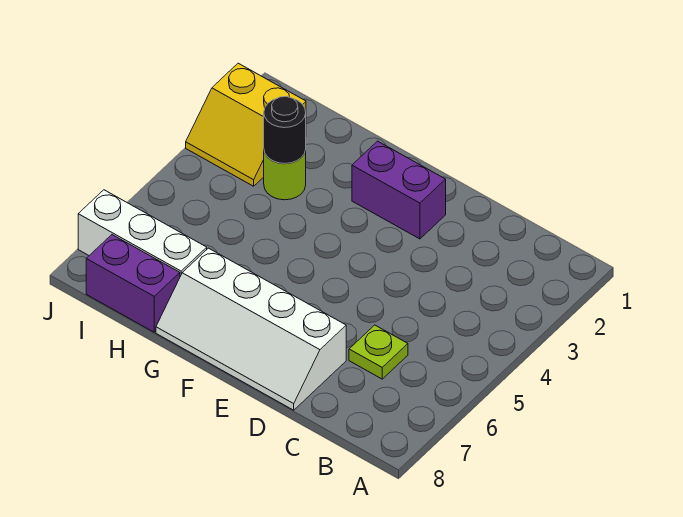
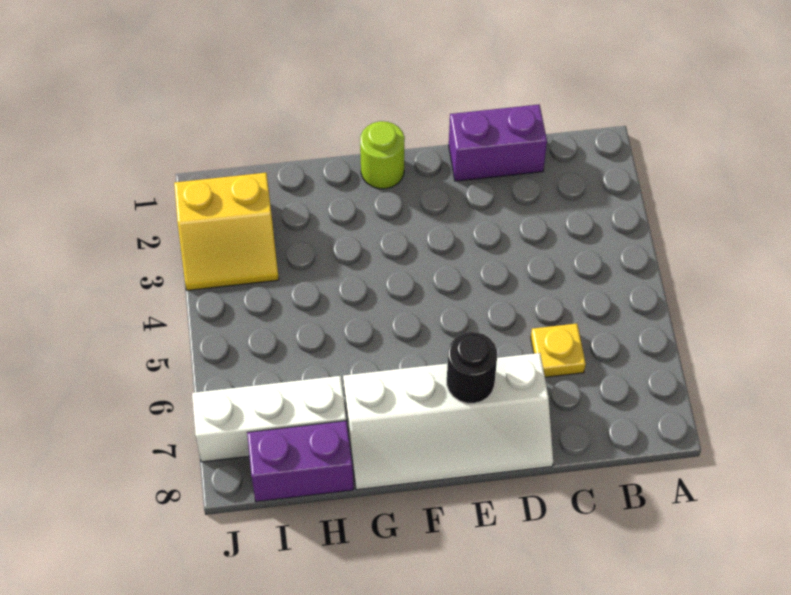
lime plate C6 level 1 -> yellow plate C6 level 1
purple brick E2:F2 level 1 -> purple brick C1:D1 level 1
lime round brick H3 level 1 -> lime round brick F1 level 1
black round brick H3 level 2 -> black round brick E7 level 2

